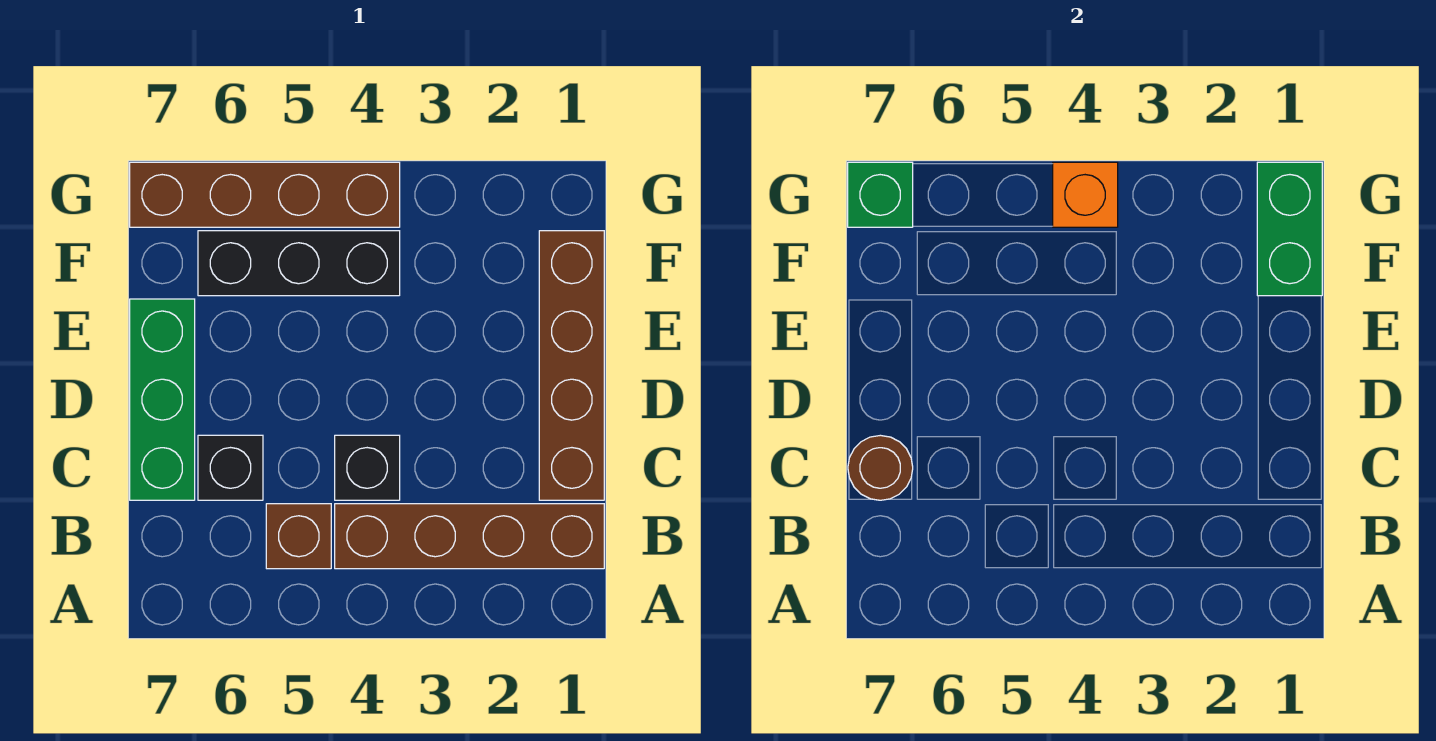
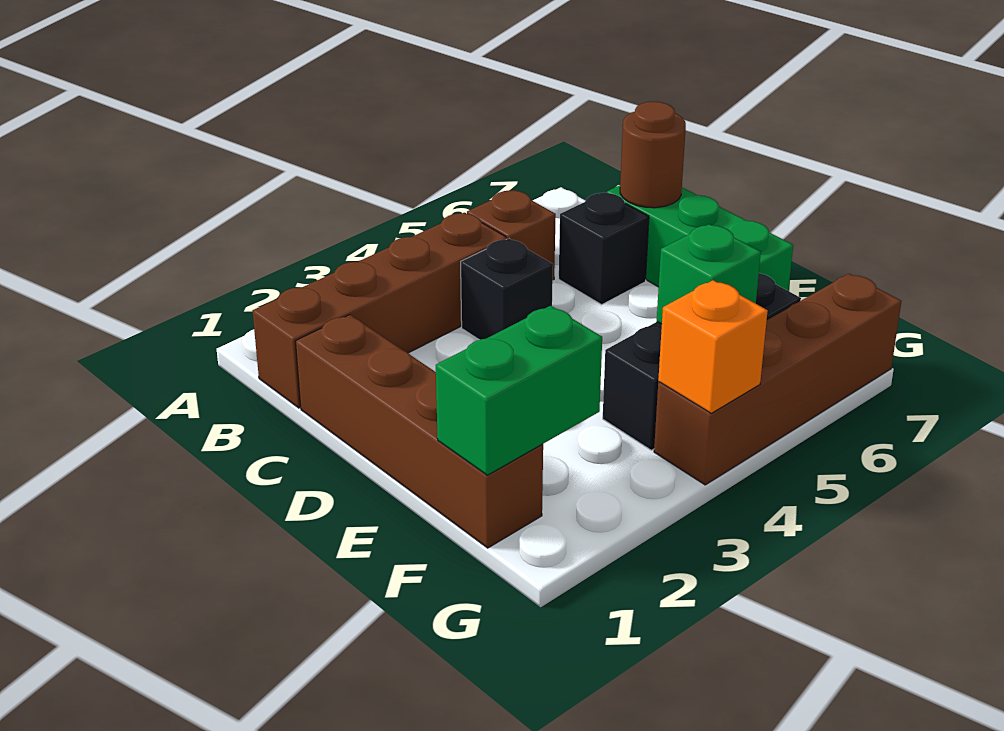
green brick F1:G1 level 2 -> green brick F1:F2 level 2
green brick G7 level 2 -> green brick F5 level 2

